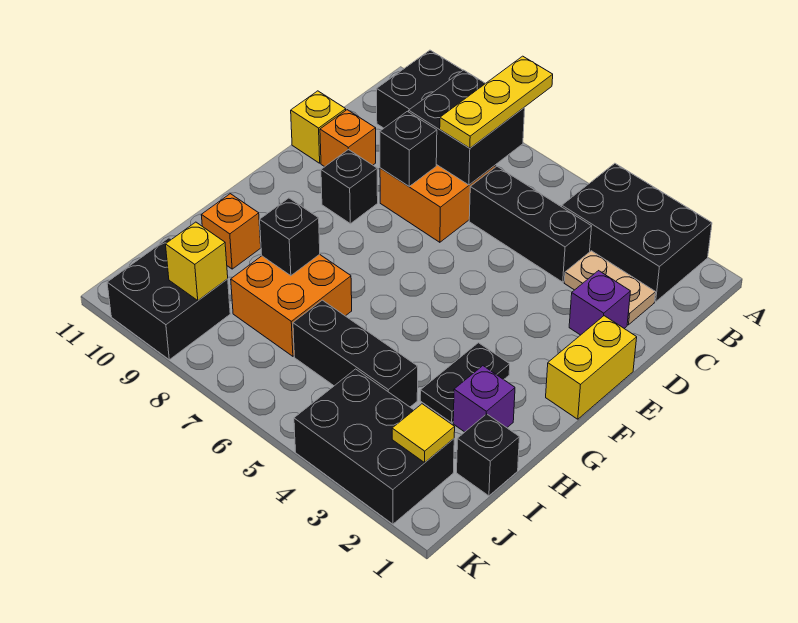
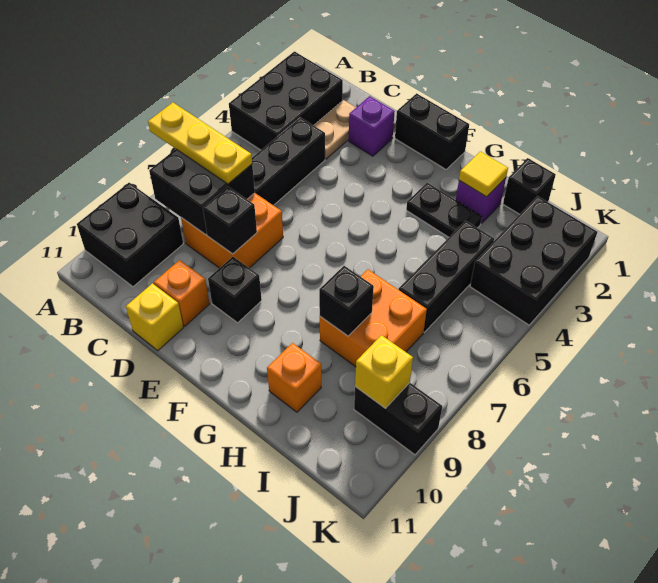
yellow brick E1:F1 level 1 -> black brick E1:F1 level 1
yellow tile J2 level 2 -> yellow tile H2 level 2
black brick J9:K10 level 1 -> black brick J9:K9 level 1

